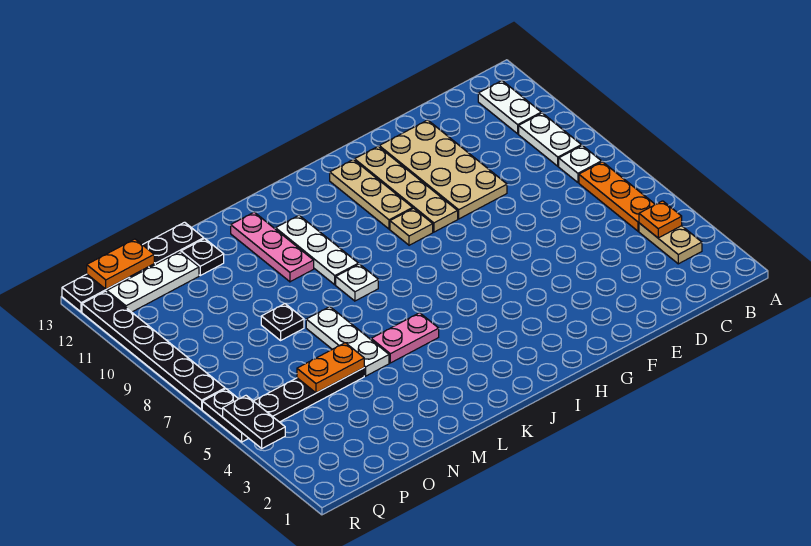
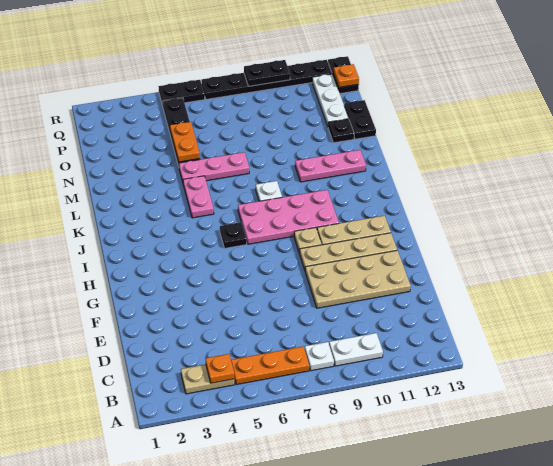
white plate B11:B12 level 1 -> none
none -> pink plate I7:J10 level 1
white plate K9:K11 level 1 -> none
white plate M5:M7 level 1 -> pink plate M5:M7 level 1
black plate N8 level 1 -> black plate I6 level 1
orange plate P13:Q13 level 2 -> orange plate Q13 level 2
black plate R4:R5 level 2 -> black plate R9:R10 level 2

